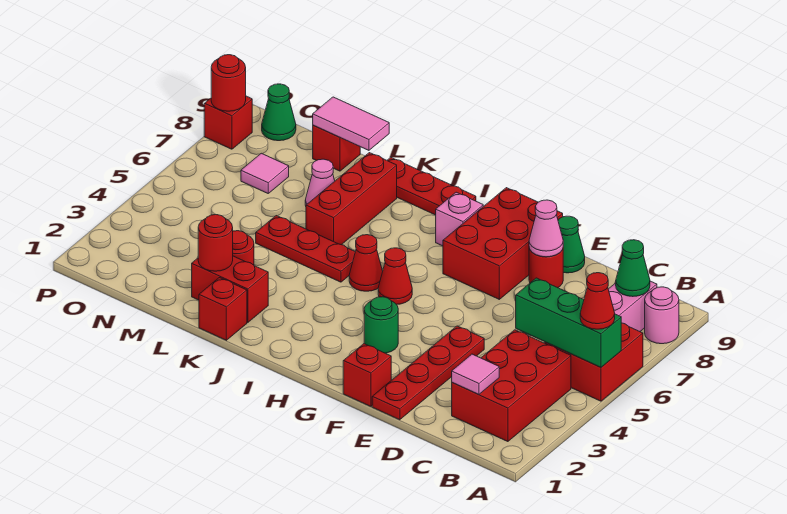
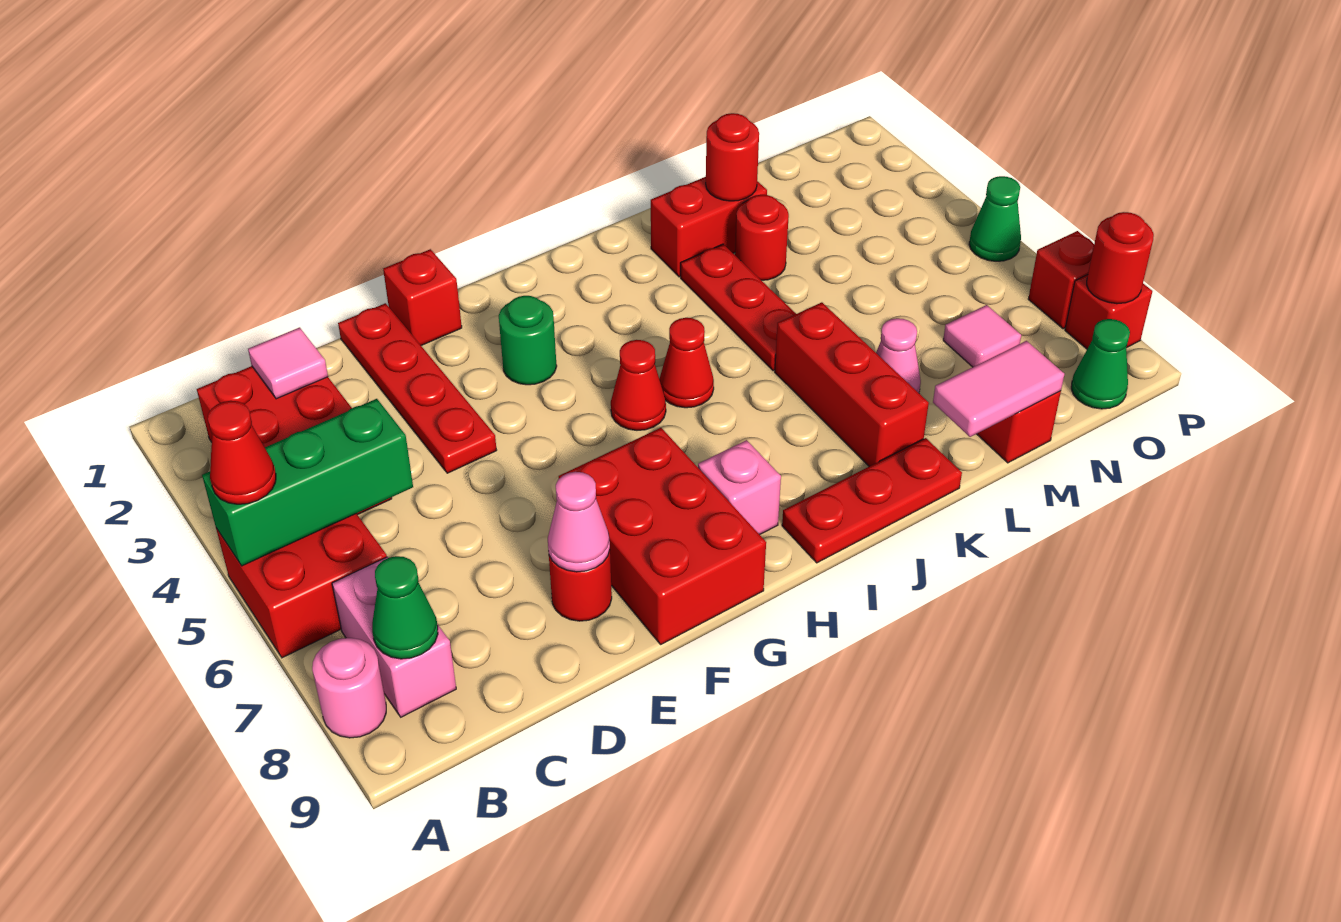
green cone E9 level 1 -> green cone P5 level 1
red plate J5:L5 level 1 -> red plate K3:K5 level 1
red brick K1 level 1 -> red brick P7 level 1

